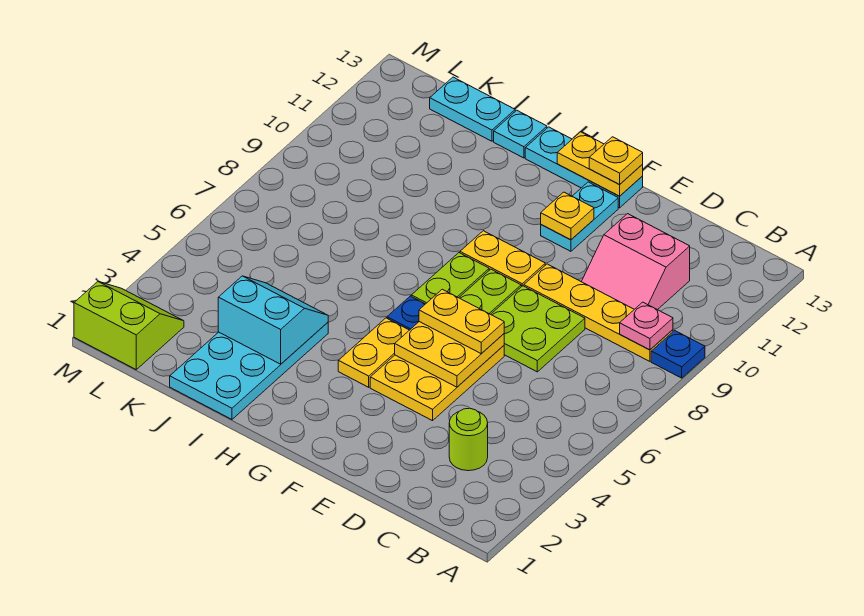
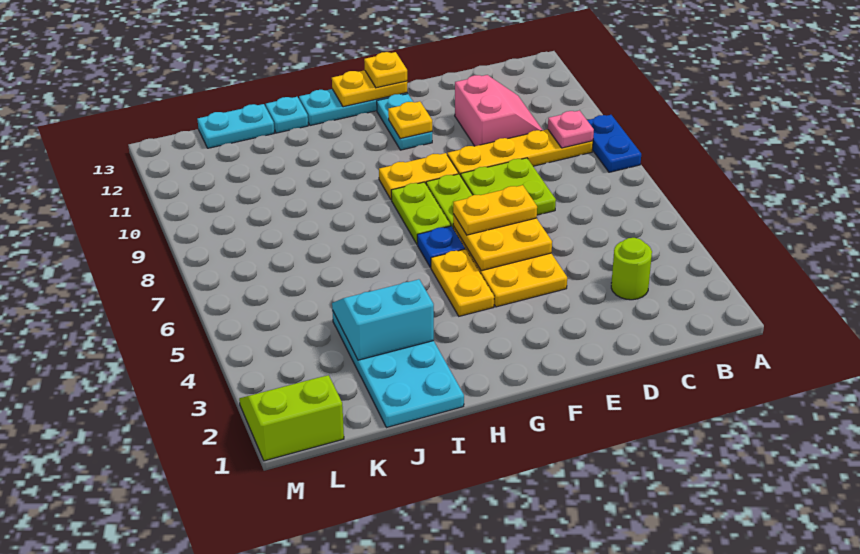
blue plate A9 level 1 -> blue plate A8:A9 level 1
pink slope C10:D11 level 1 top 11 -> pink slope C10:D11 level 1 top D

